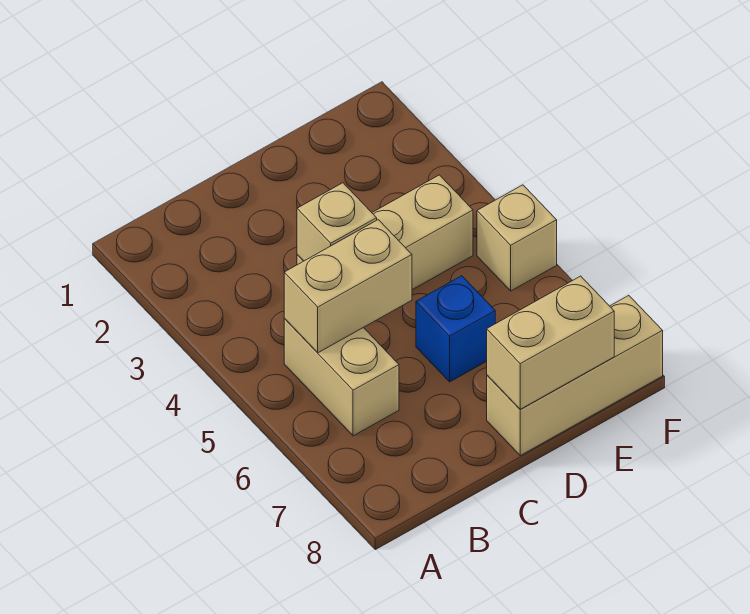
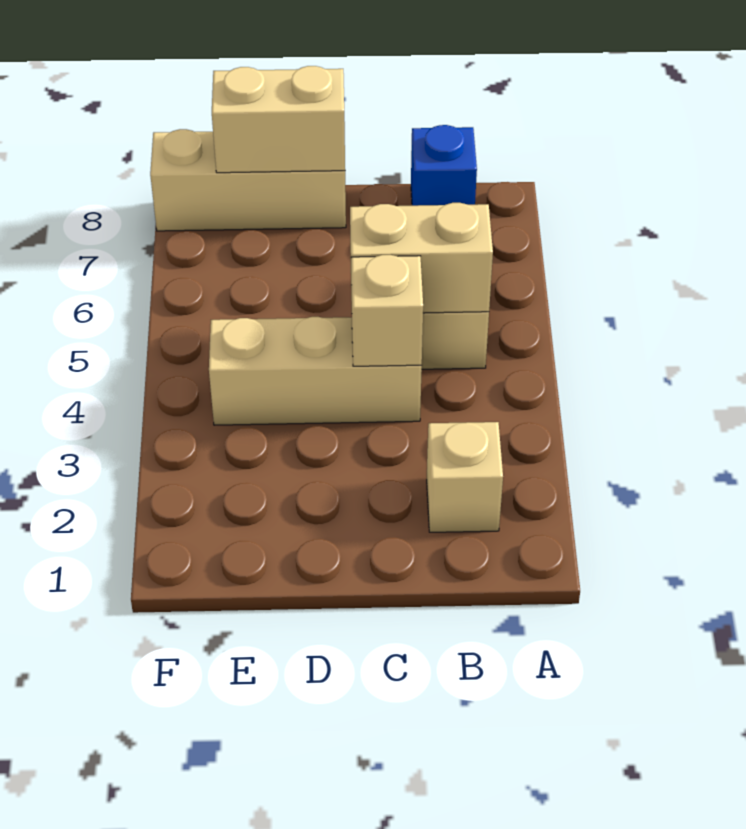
blue brick D6 level 1 -> blue brick B8 level 1
tan brick F5 level 1 -> tan brick B2 level 1

